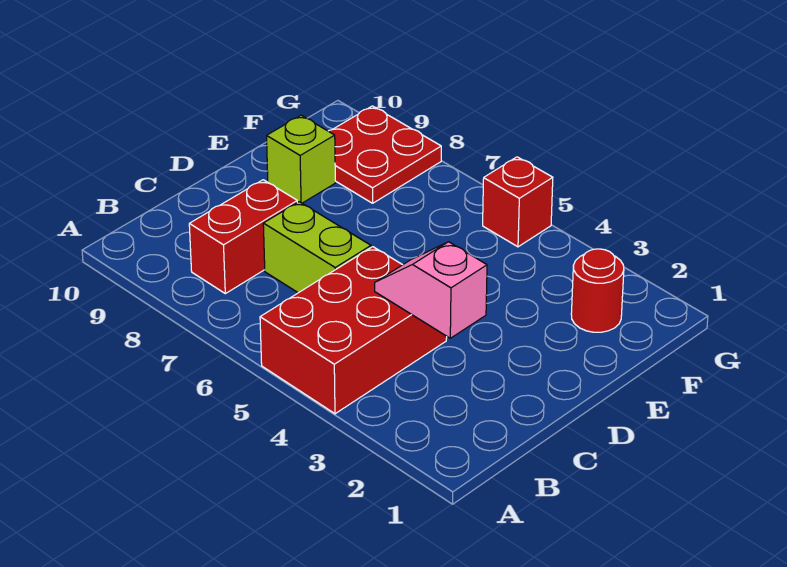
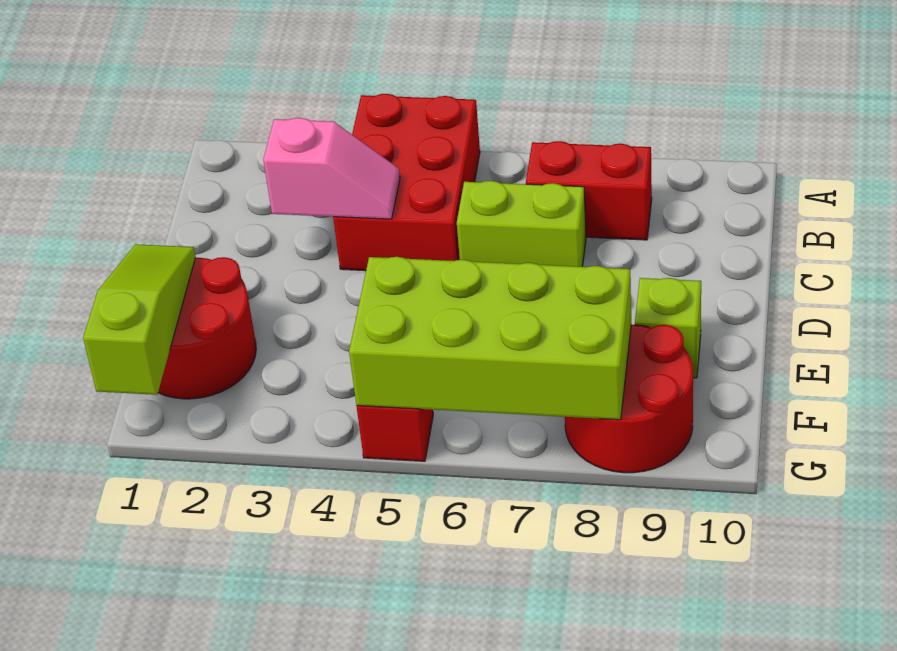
red brick B8:C8 level 1 -> red brick B7:B8 level 1
none -> lime slope E1:G1 level 2 top G
red round brick F2 level 1 -> red round brick E1:F2 level 1
none -> lime brick F5:G8 level 2
red plate F8:G9 level 1 -> red round brick F8:G9 level 1

